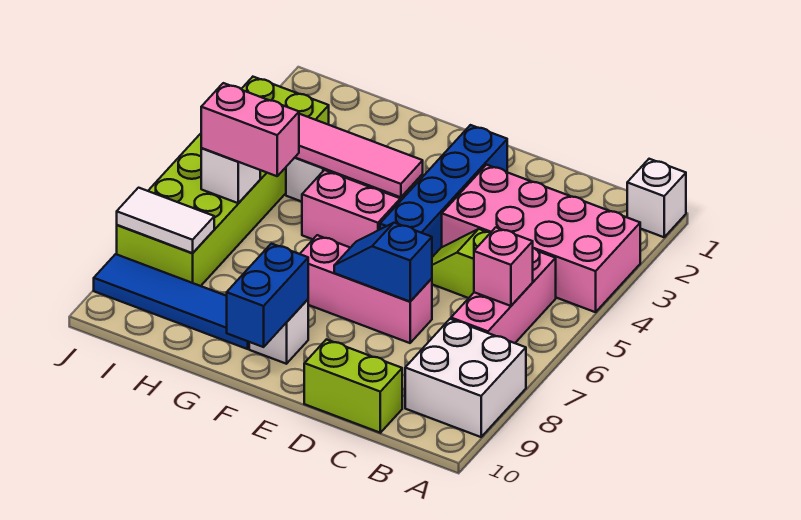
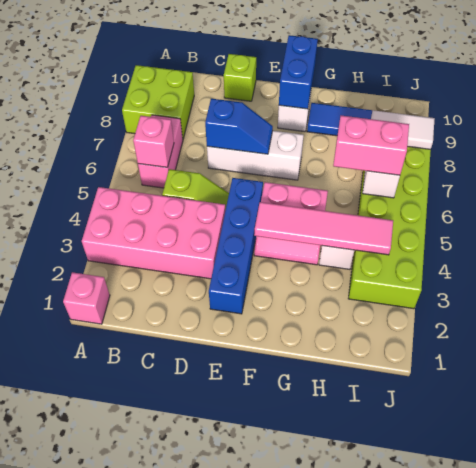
white brick A1 level 1 -> pink brick A1 level 1
white brick A8:B9 level 1 -> lime brick A8:B9 level 1
pink brick B5:B7 level 1 -> pink brick B6:B7 level 1
lime brick C10:D10 level 1 -> lime brick D10 level 1
pink brick D7:F7 level 1 -> white brick D7:F7 level 1

